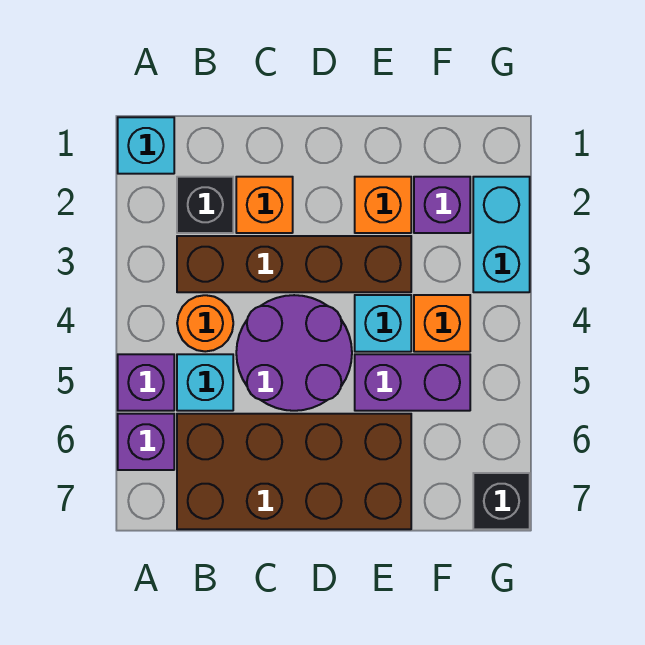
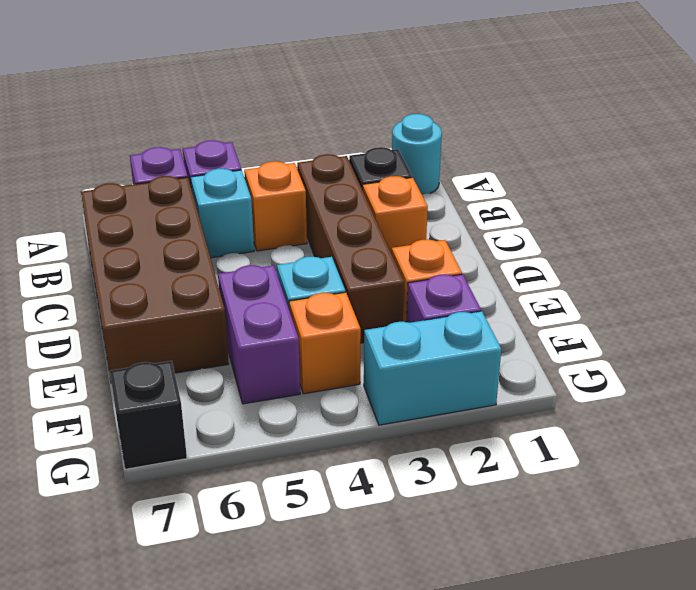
cyan brick A1 level 1 -> cyan round brick A1 level 1
orange round brick B4 level 1 -> orange brick B4 level 1
purple round brick C4:D5 level 1 -> none

